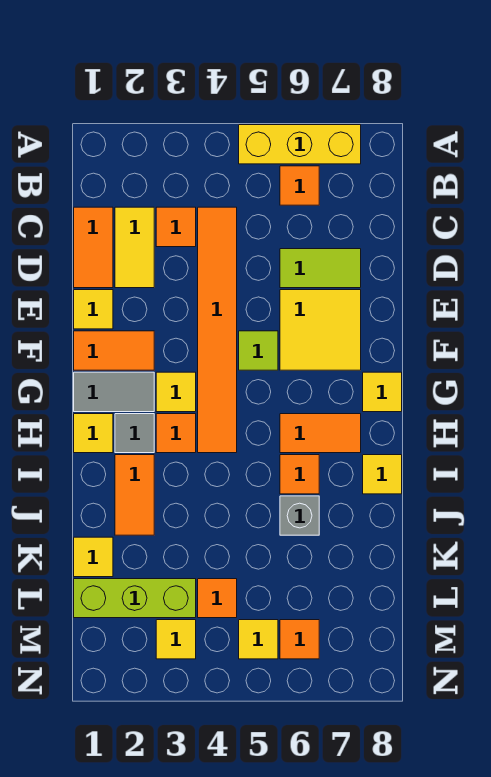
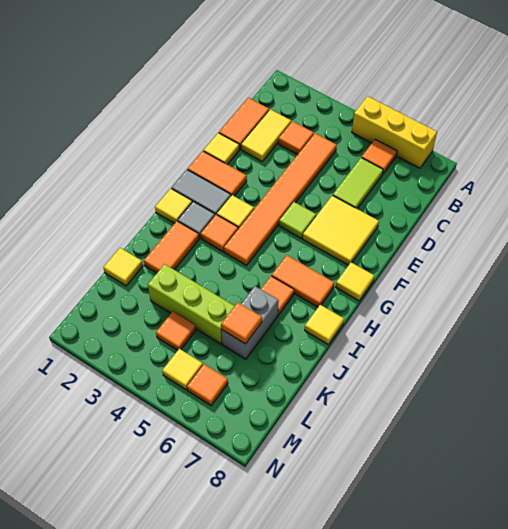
lime tile D6:D7 level 1 -> lime tile C6:D6 level 1
grey brick J6 level 1 -> grey brick J6:K6 level 1
none -> orange tile K6 level 2
lime brick L1:L3 level 1 -> lime brick K3:K5 level 1
yellow tile M3 level 1 -> none

